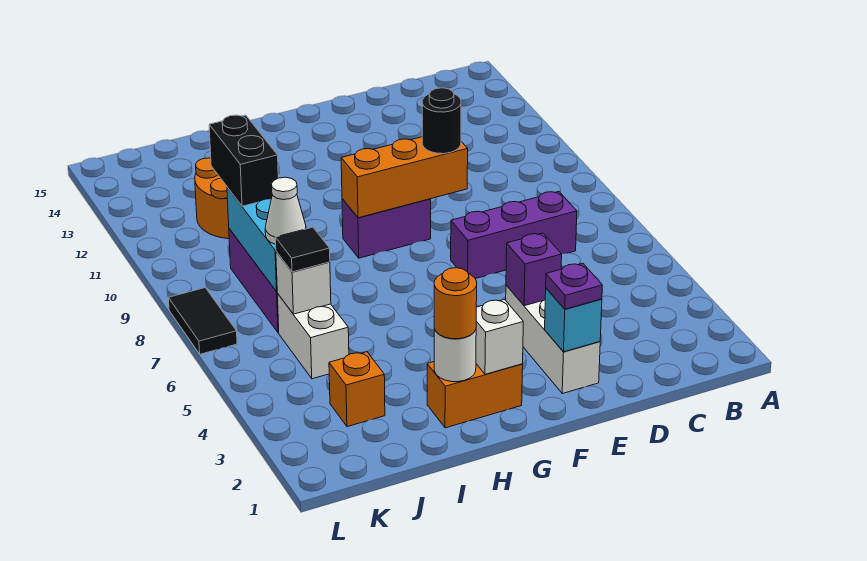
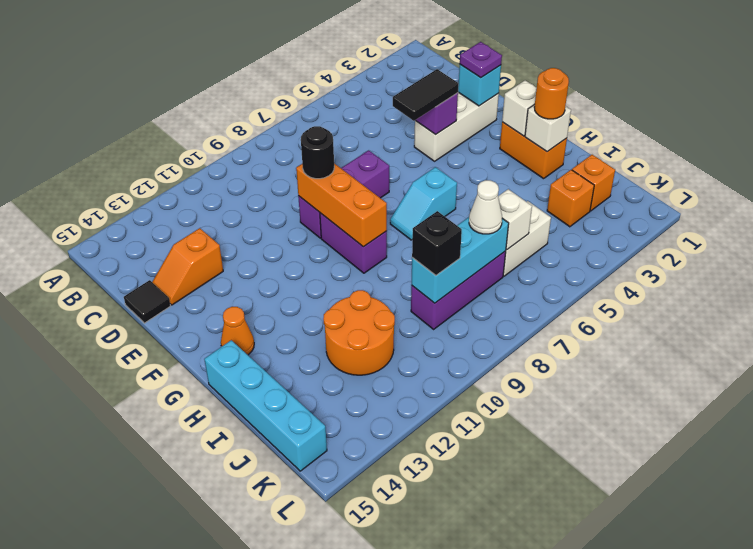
purple brick C7:E7 level 1 -> purple brick E7:E9 level 1
none -> orange slope D13:D14 level 1 top 13
none -> cyan slope G6:G7 level 1 top 6
none -> orange cone G14 level 1
white round brick H2 level 2 -> white brick H2 level 2
none -> cyan brick H15:K15 level 1
none -> orange brick J2 level 1
black tile J6 level 3 -> black tile D15 level 1
black brick J9:J10 level 3 -> black brick J9 level 3
black tile L7:L8 level 1 -> black tile E4:E5 level 3

